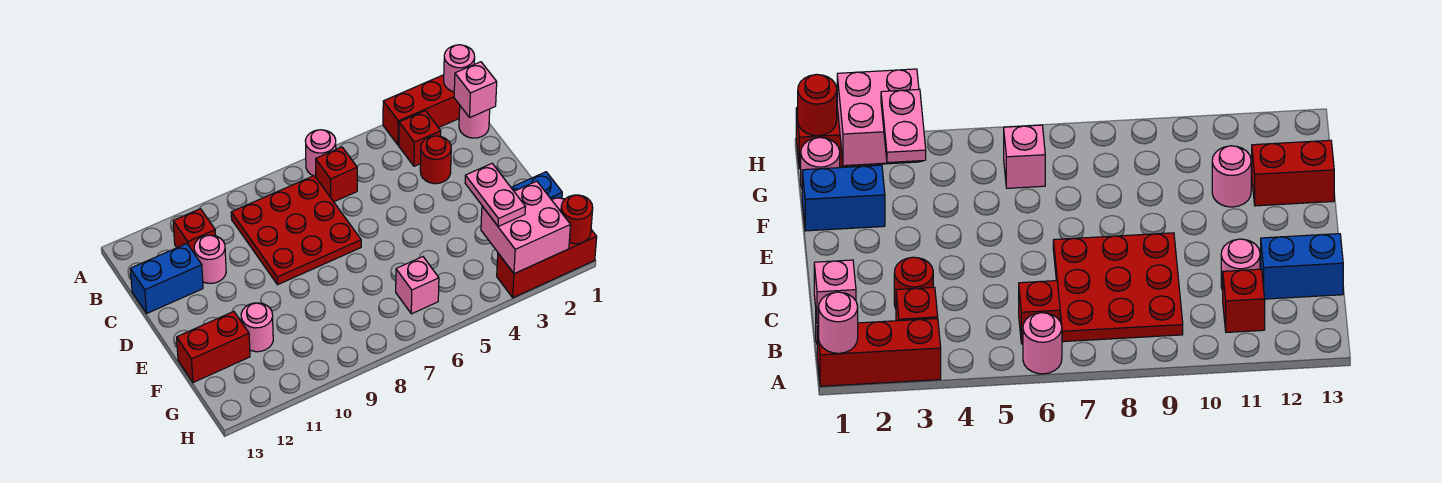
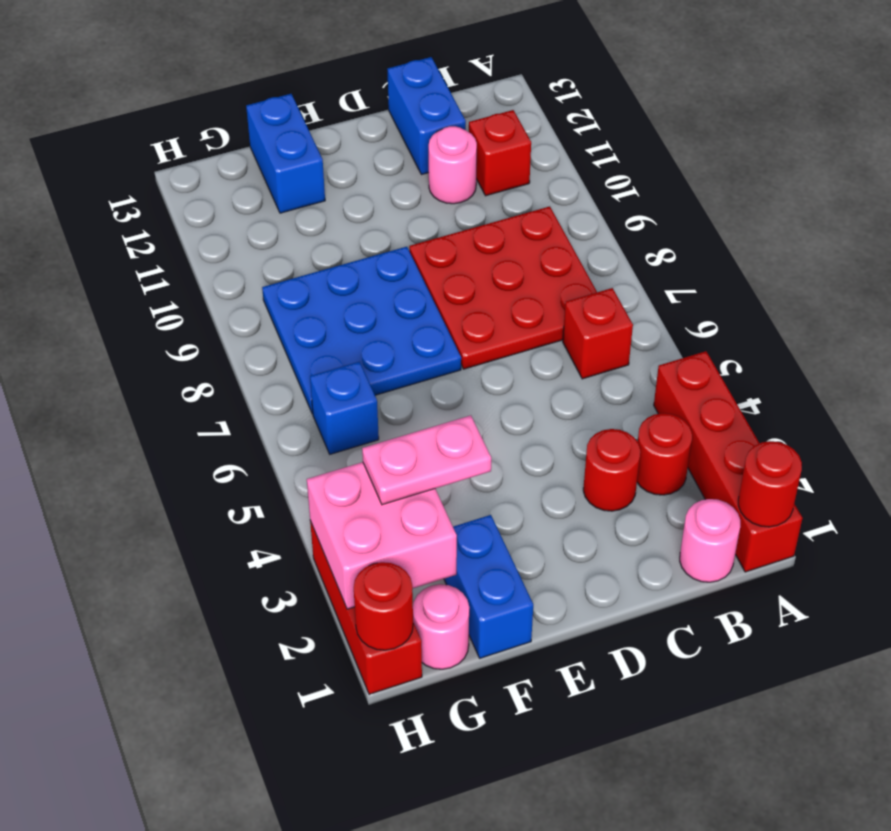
red brick A1:A3 level 1 -> red brick A1:A4 level 1
pink round brick A1 level 2 -> red round brick A1 level 2
pink round brick A6 level 1 -> none
pink brick B1 level 2 -> none
red brick B3 level 1 -> red round brick B3 level 1
none -> blue plate E7:G9 level 1
pink round brick F11 level 1 -> none
red brick F12:F13 level 1 -> blue brick F12:F13 level 1
pink brick G6 level 1 -> blue brick G6 level 1

